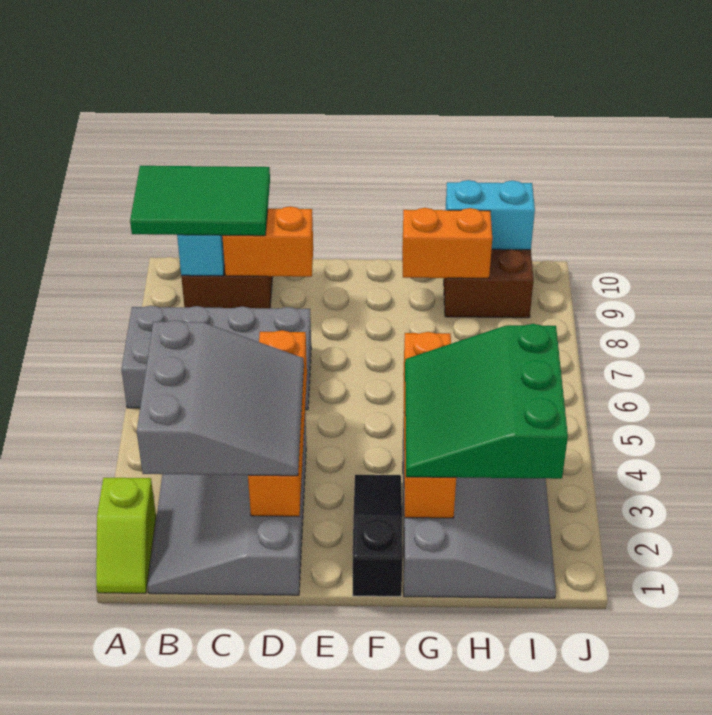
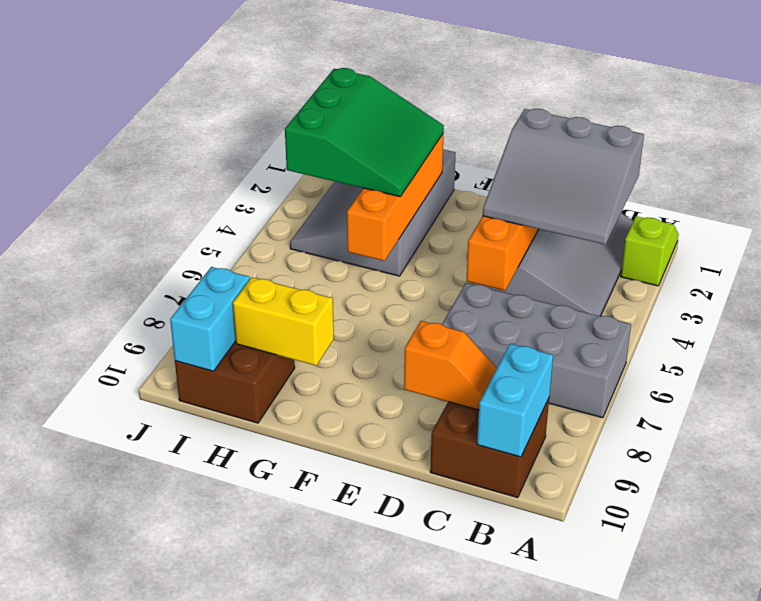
green tile A9:C10 level 3 -> none
grey slope B2:D4 level 3 top B -> grey slope B2:D4 level 3 top 2
orange brick C9:D9 level 2 -> orange slope C9:D9 level 2 top D
black slope F1:F3 level 1 top 1 -> none
orange brick G9:H9 level 2 -> yellow brick G9:H9 level 2
cyan brick H10:I10 level 2 -> cyan brick I9:I10 level 2

